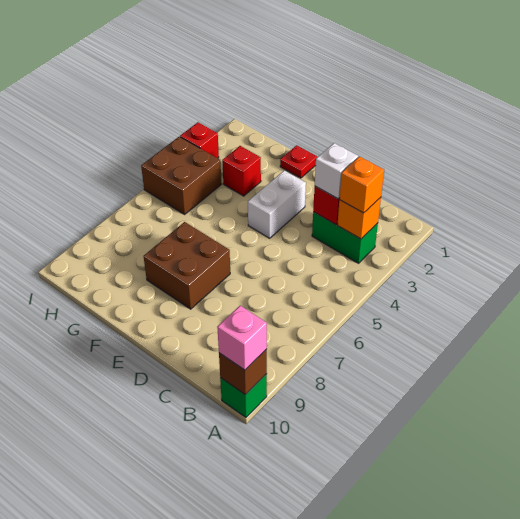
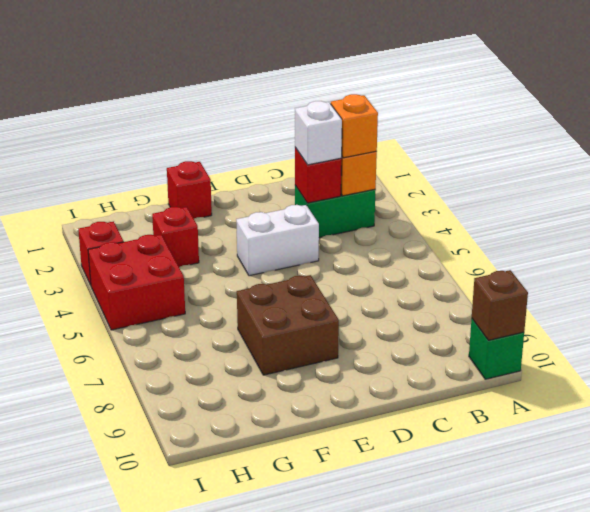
pink brick A10 level 3 -> none
white brick E3:E4 level 1 -> white brick D4:E4 level 1
red plate F1 level 1 -> red brick F1 level 1
brown brick H4:I5 level 1 -> red brick H4:I5 level 1

